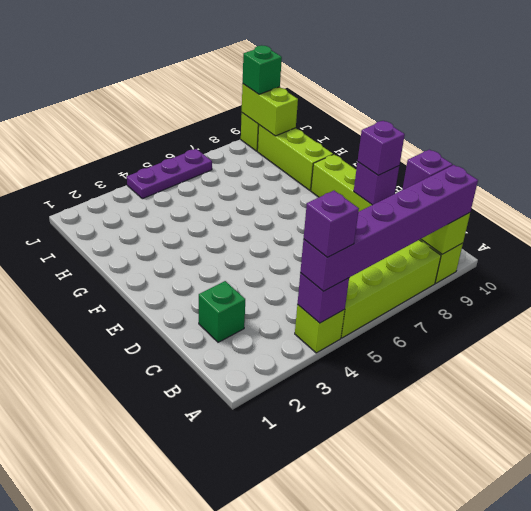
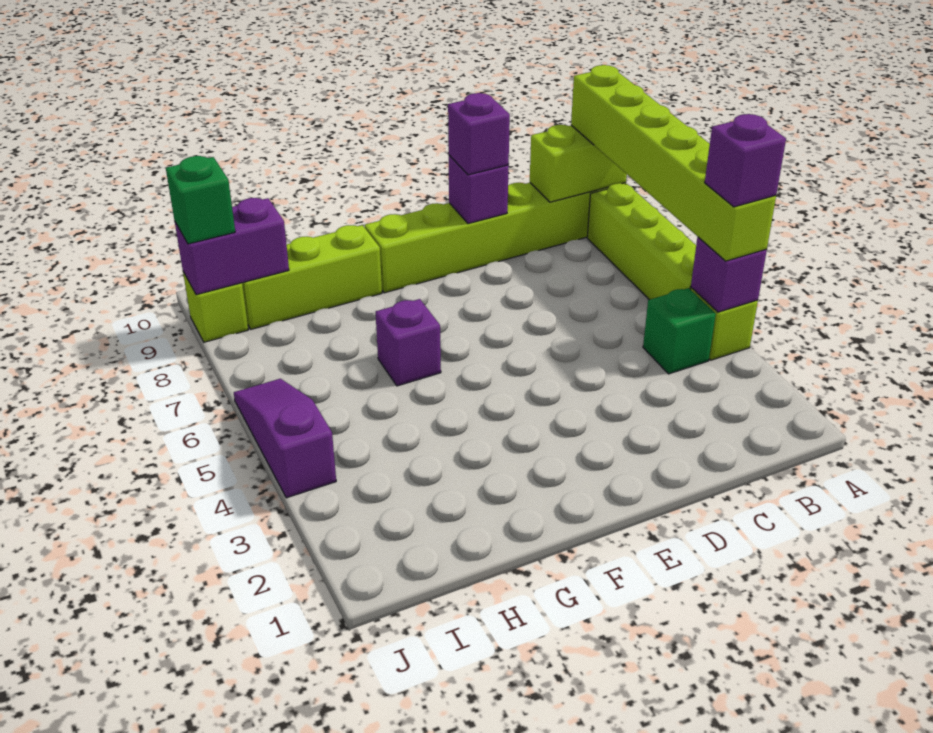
purple brick A4:A9 level 3 -> lime brick A4:A9 level 3
purple brick B9 level 3 -> purple brick G6 level 1
green brick C2 level 1 -> green brick B4 level 1
lime brick I9:J9 level 2 -> purple brick I9:J9 level 2
purple plate J4:J6 level 1 -> purple slope J4:J6 level 1 top 4

